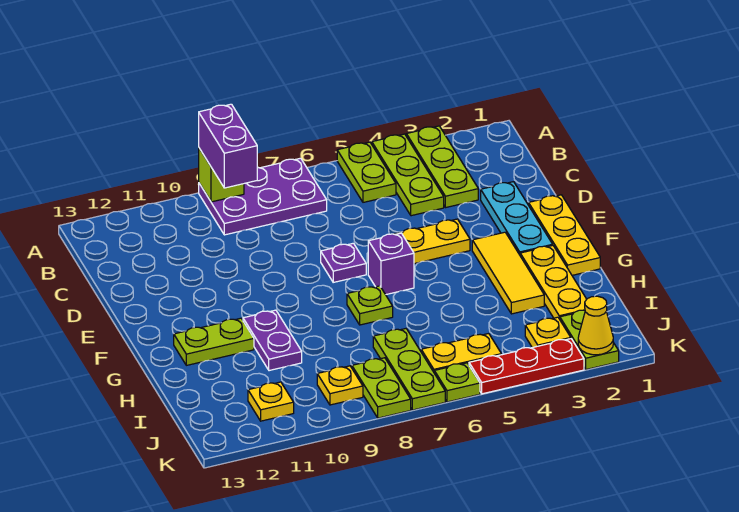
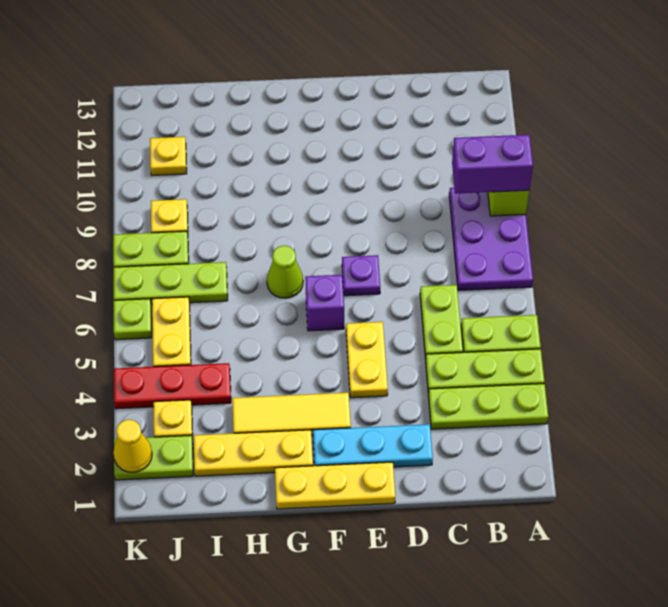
lime plate G7 level 1 -> lime cone G7 level 1
purple plate G10:H10 level 1 -> none
lime plate G11:G12 level 1 -> lime plate C5:C6 level 1
red plate K3:K5 level 1 -> red plate I4:K4 level 1

